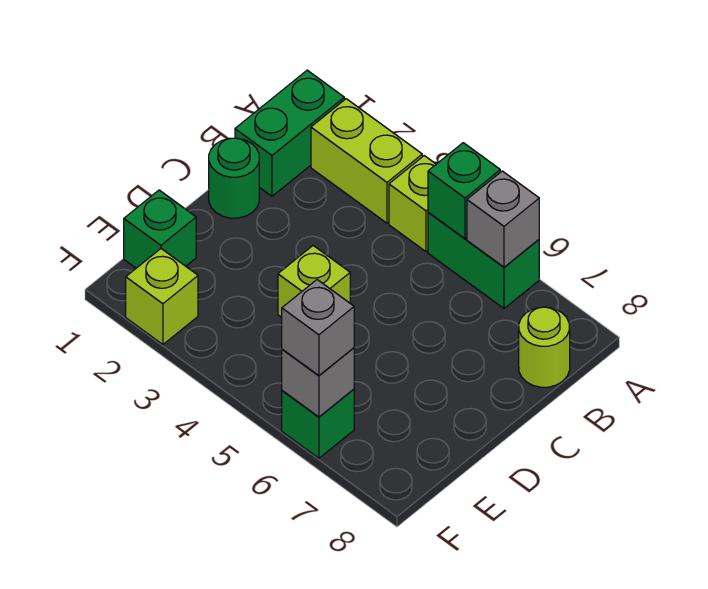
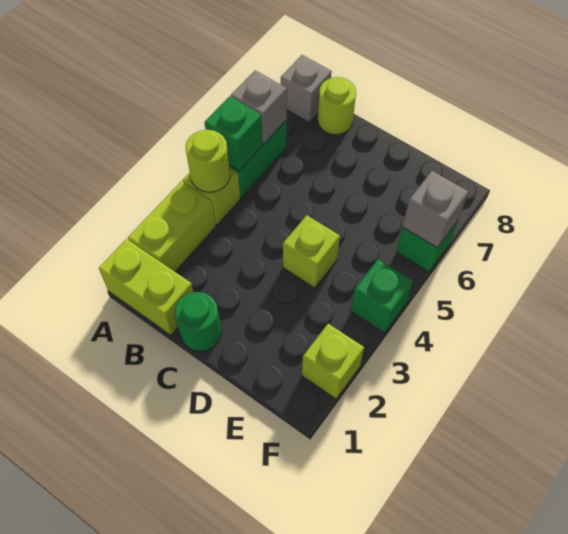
green brick A1:B1 level 1 -> lime brick A1:B1 level 1
none -> lime round brick A4 level 2
green brick E1 level 1 -> green brick F4 level 1
grey brick F6 level 3 -> grey brick A8 level 1

